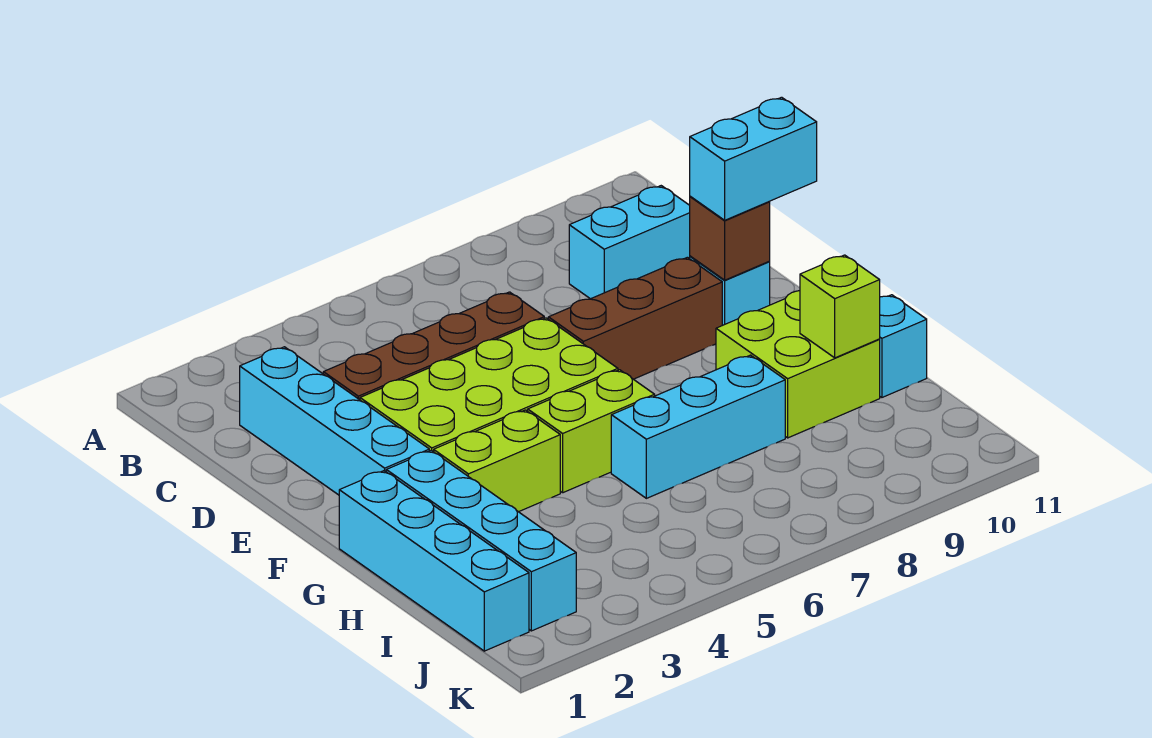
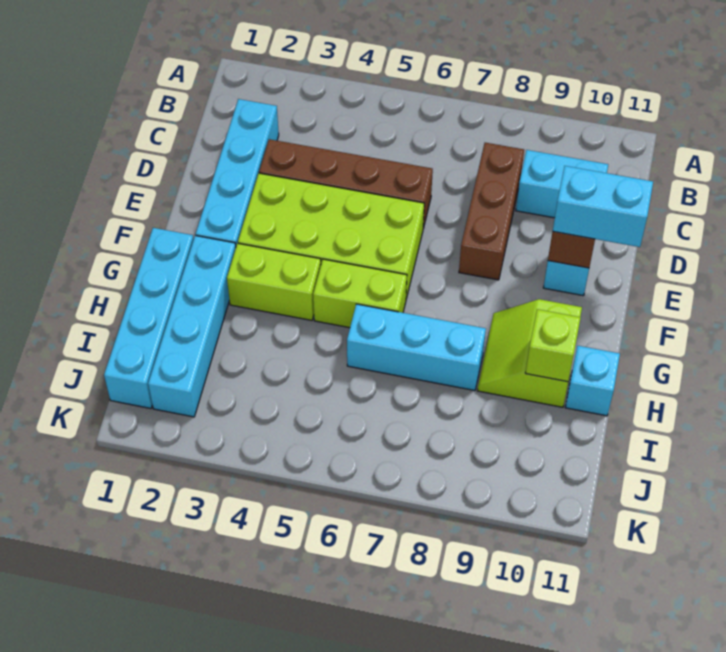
brown brick E7:E9 level 1 -> brown brick C8:E8 level 1
lime brick G9:H10 level 1 -> lime slope G9:H10 level 1 top 10

